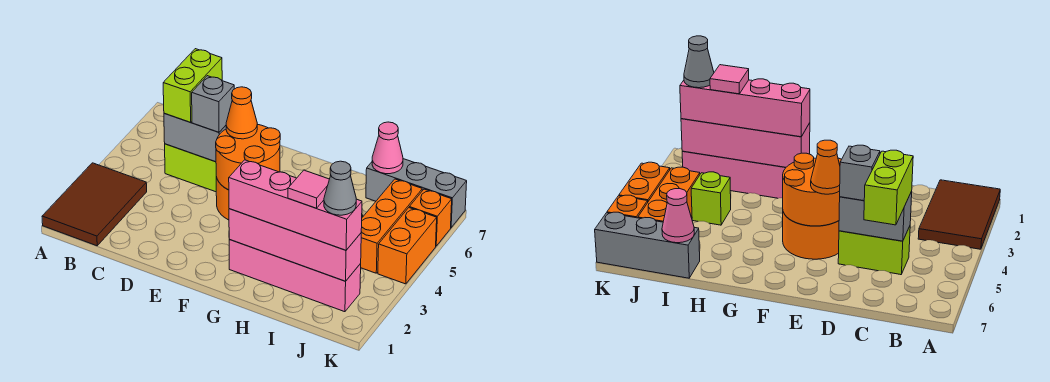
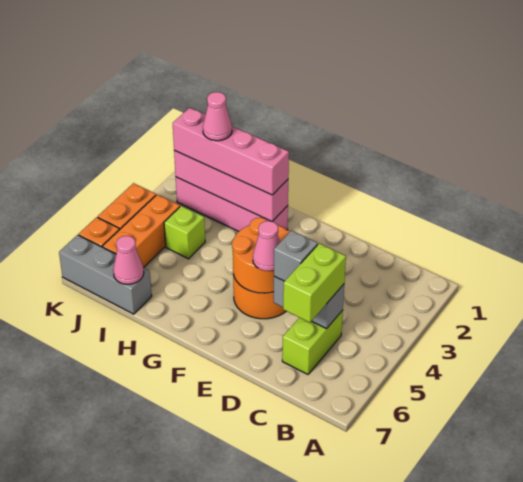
brown tile A1:B3 level 1 -> none
lime brick C5:D5 level 1 -> lime brick C5:C6 level 1
orange cone E5 level 3 -> pink cone E5 level 3
pink tile I2 level 4 -> pink cone I2 level 4
grey cone J2 level 4 -> none

